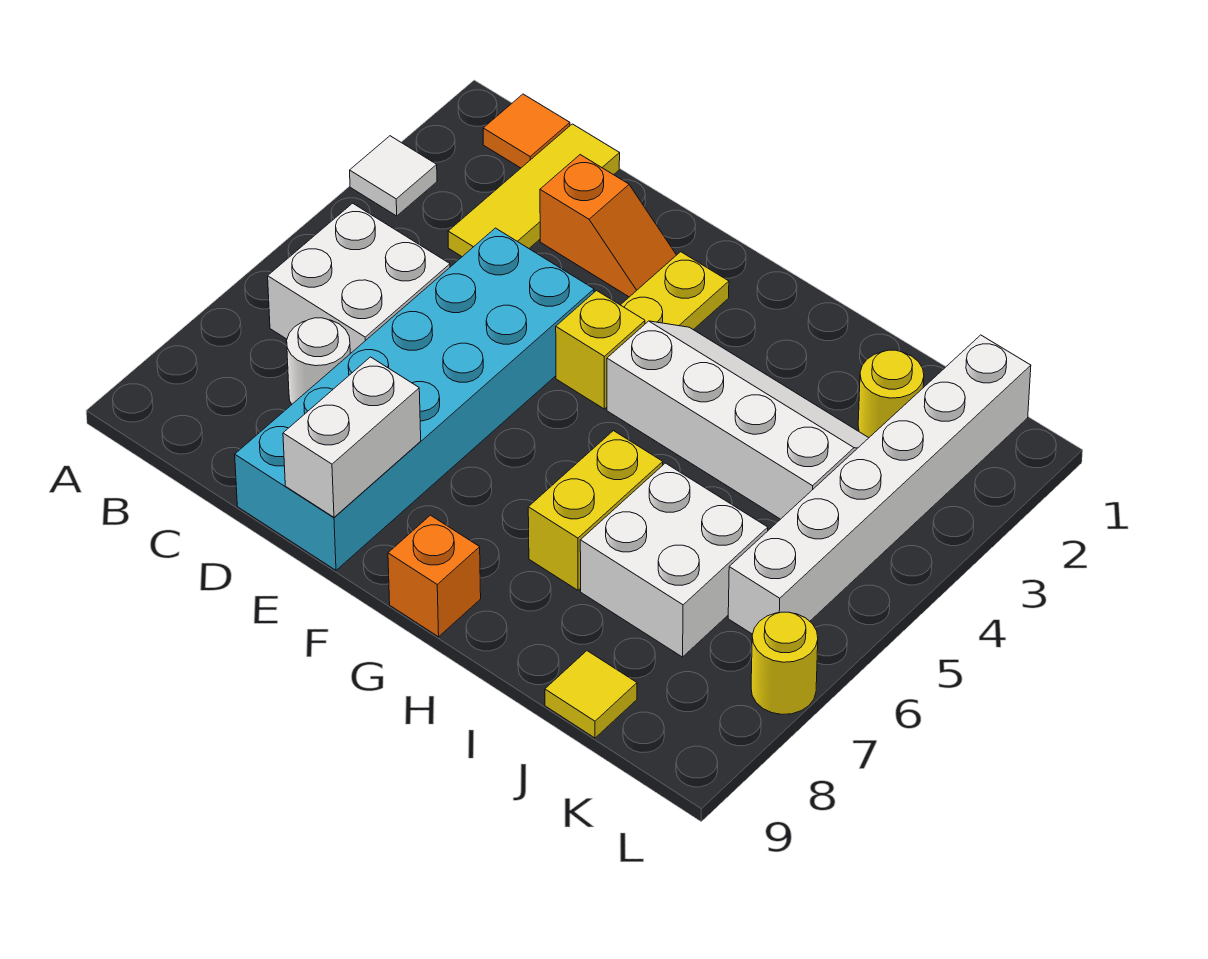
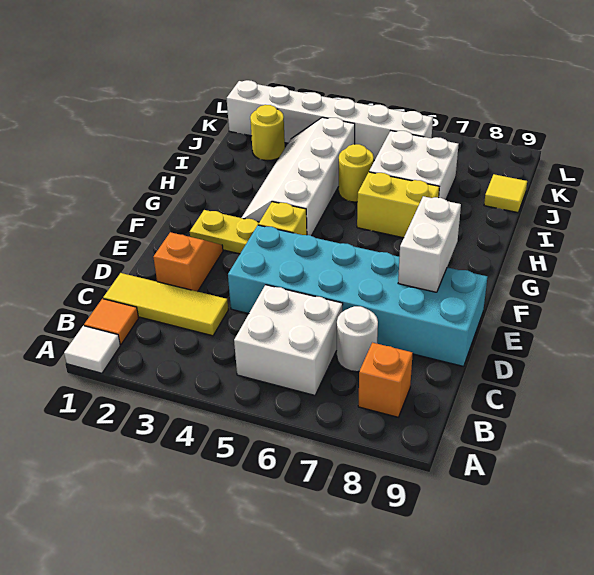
white tile A3 level 1 -> white tile A1 level 1
white brick E8:E9 level 2 -> white brick E8:F8 level 2
orange brick G9 level 1 -> orange brick B8 level 1
yellow round brick L7 level 1 -> yellow round brick I5 level 1

